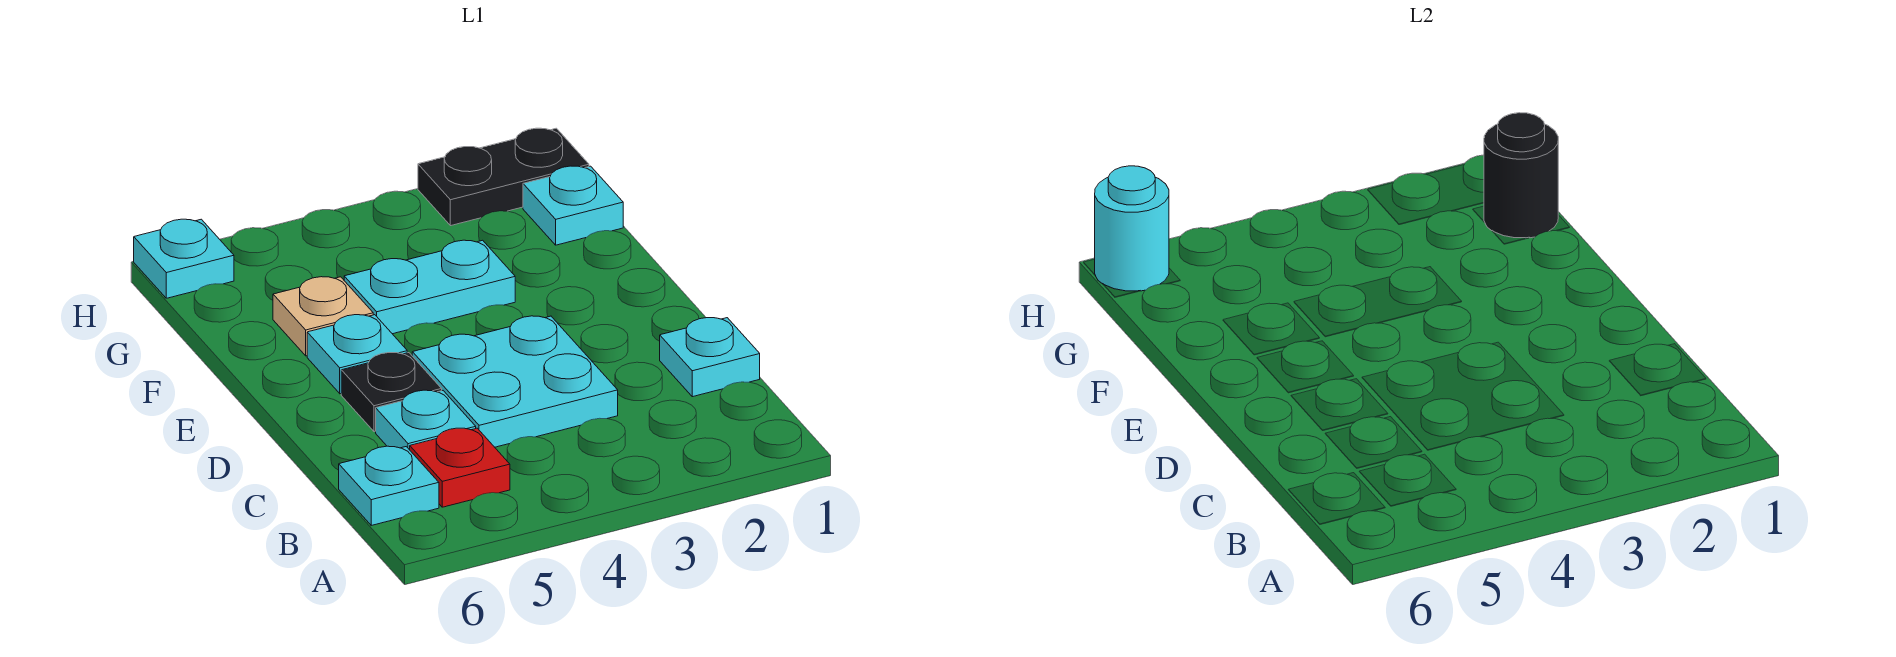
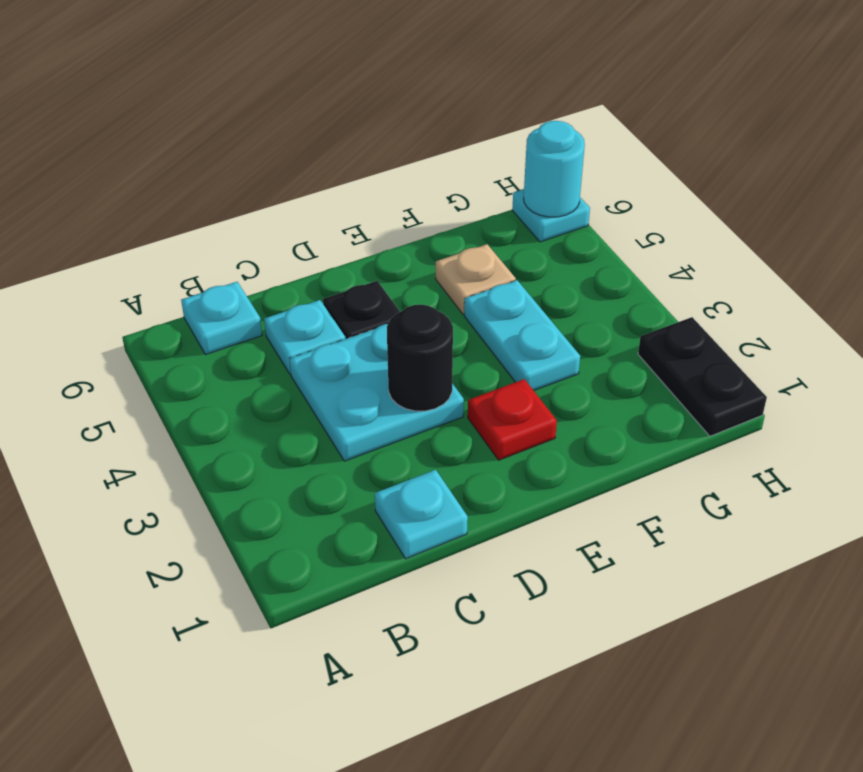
red plate B5 level 1 -> red plate E2 level 1
cyan plate E5 level 1 -> none
cyan plate G1 level 1 -> none
black round brick G1 level 2 -> black round brick D3 level 2

